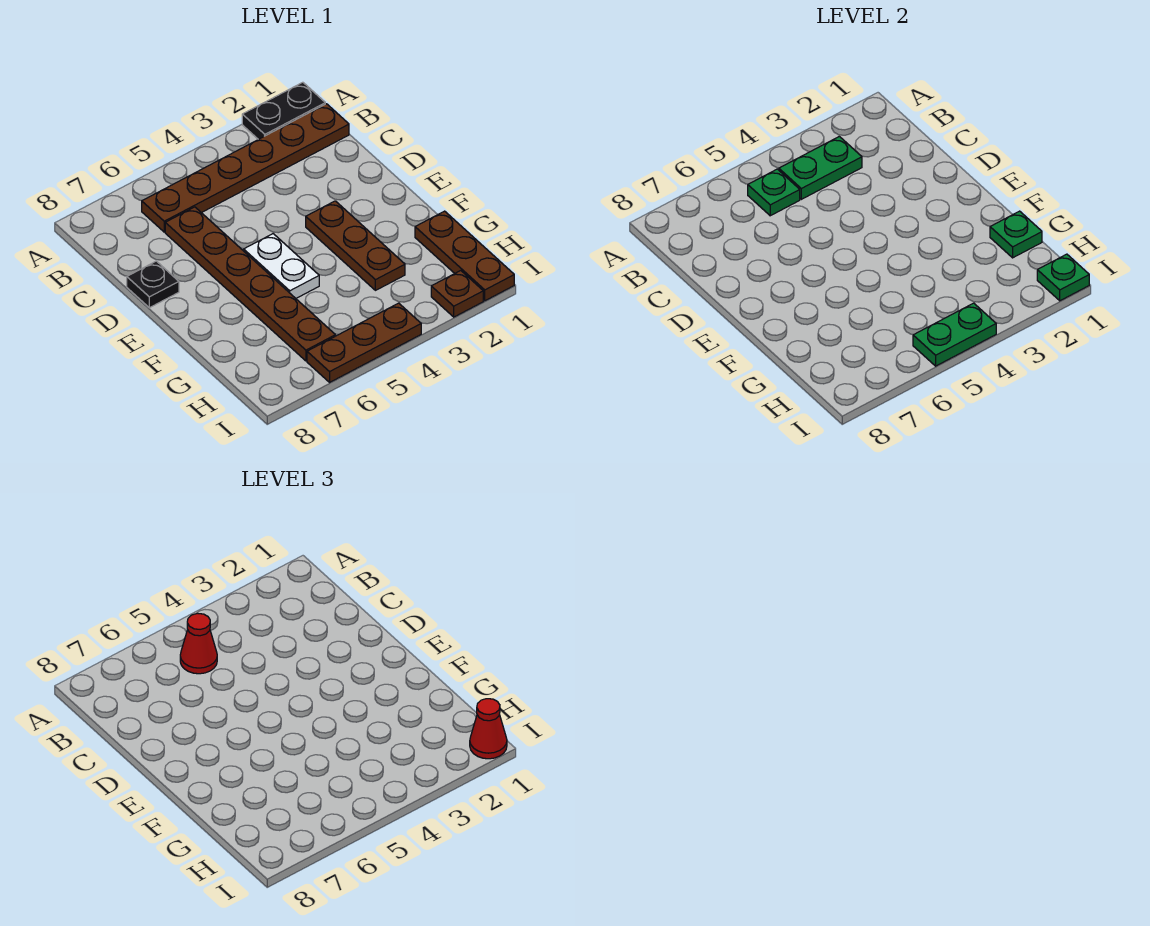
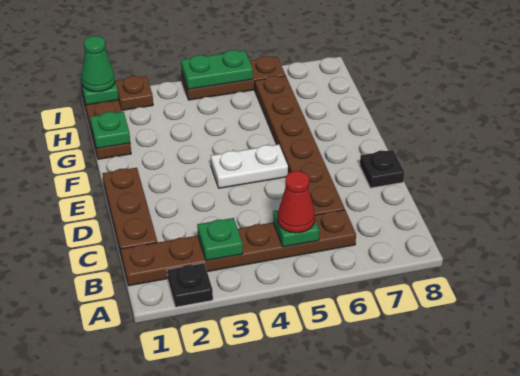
black plate A1:A2 level 1 -> black plate A2 level 1
green plate B3:B4 level 2 -> green plate B3 level 2
brown plate E3:G3 level 1 -> brown plate C1:E1 level 1
white plate E5:F5 level 1 -> white plate E4:E5 level 1
red cone I1 level 3 -> green cone I1 level 3

